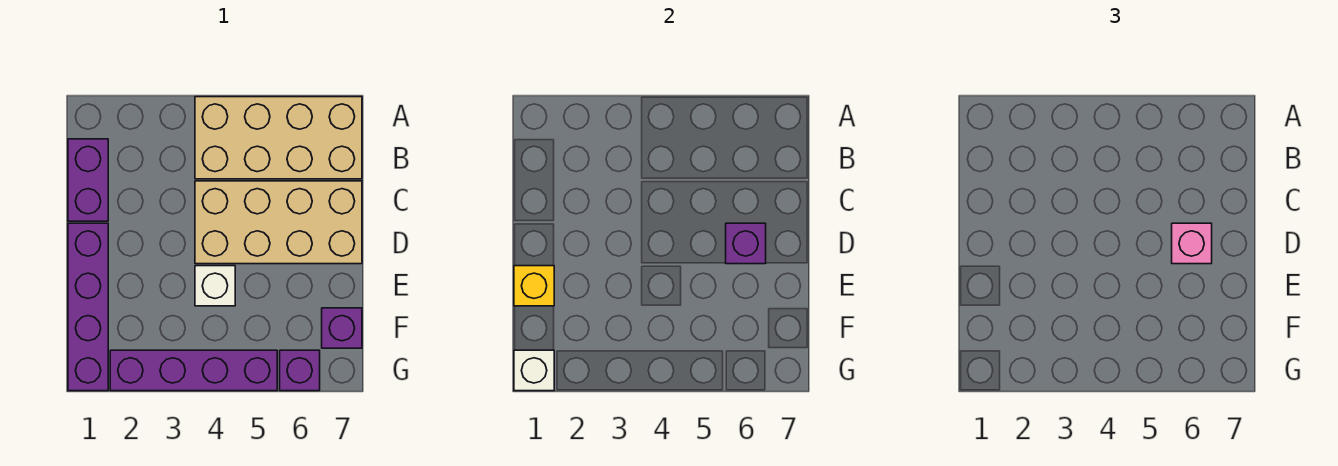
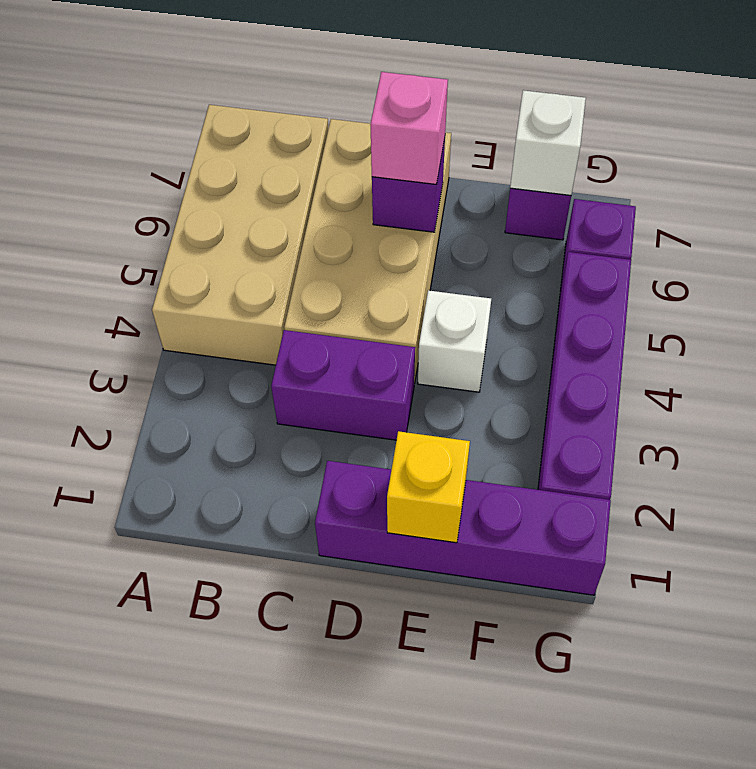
purple brick B1:C1 level 1 -> purple brick C3:D3 level 1
white brick G1 level 2 -> white brick F7 level 2

